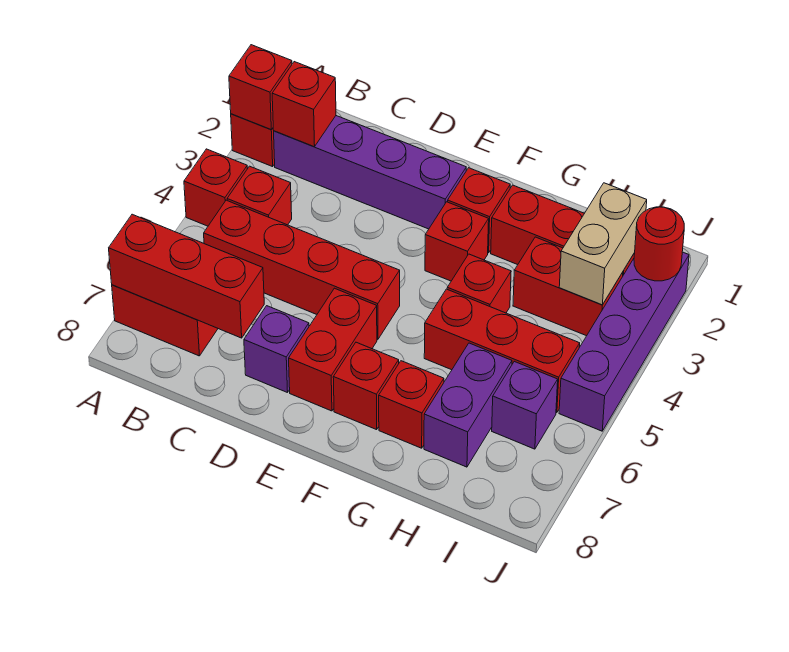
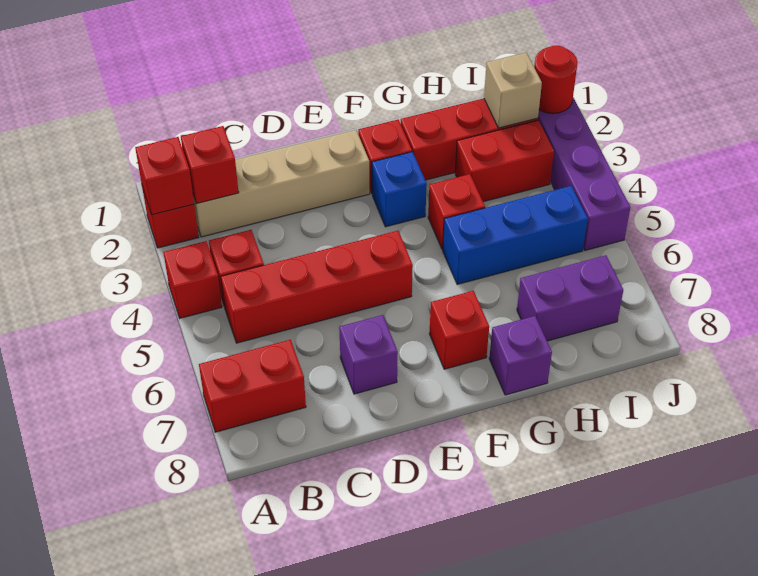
red brick A7:C7 level 2 -> none
purple brick B2:E2 level 1 -> tan brick B2:E2 level 1
red brick E6:E7 level 1 -> none
red brick F3 level 1 -> blue brick F3 level 1
red brick G5:I5 level 1 -> blue brick G5:I5 level 1
red brick G7 level 1 -> none
purple brick H6:H7 level 1 -> purple brick H7:I7 level 1
tan brick I2:I3 level 2 -> tan brick I2 level 2
purple brick I6 level 1 -> purple brick G8 level 1

